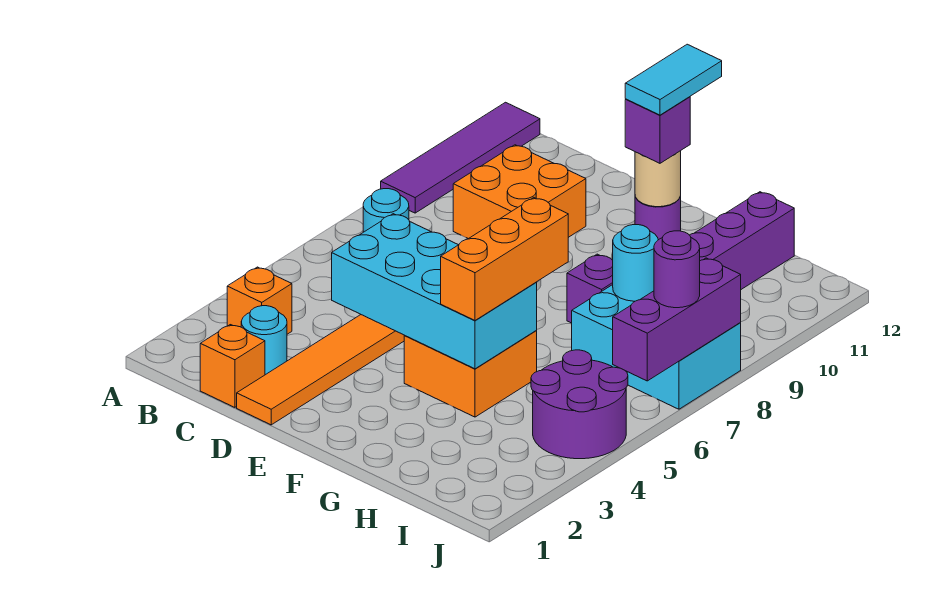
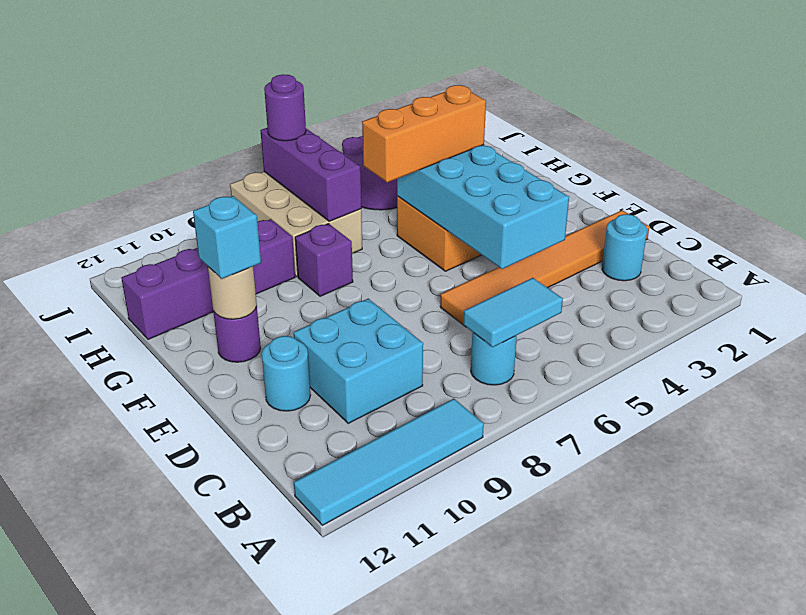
purple tile A9:A12 level 1 -> cyan tile A9:A12 level 1
orange brick B3 level 1 -> none
orange brick C1 level 1 -> none
orange brick C9:D10 level 1 -> cyan brick C9:D10 level 1
purple brick F11 level 3 -> cyan brick F11 level 3
cyan tile F11:F12 level 4 -> cyan tile B6:B7 level 2
cyan brick H7:J8 level 1 -> tan brick H7:J8 level 1
cyan round brick H8 level 2 -> cyan round brick D11 level 1
purple brick J6:J8 level 2 -> purple brick H7:J7 level 2

